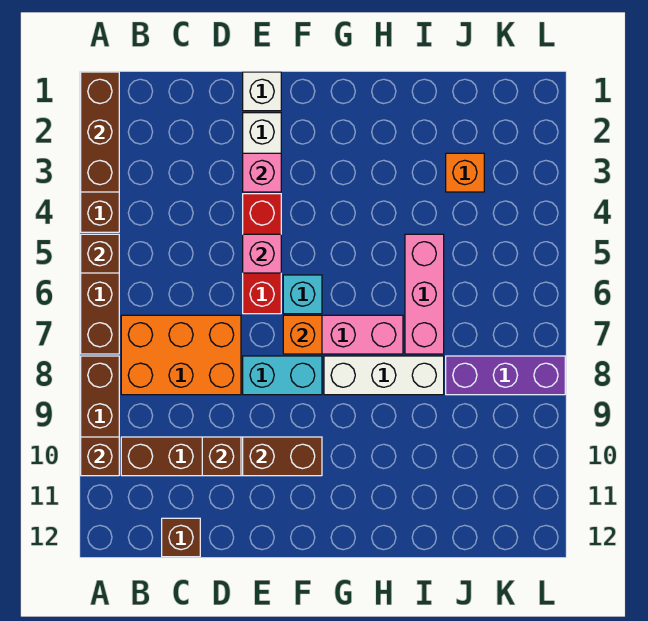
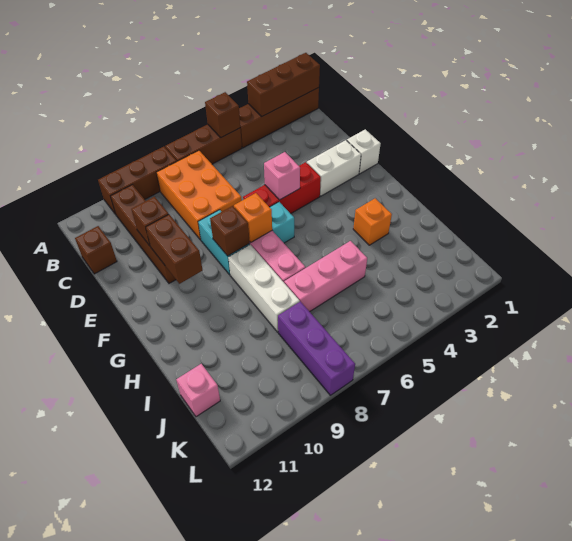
brown brick A10 level 2 -> brown brick F8 level 2
pink brick E3 level 2 -> pink brick J12 level 1
orange brick J3 level 1 -> orange brick H3 level 1

